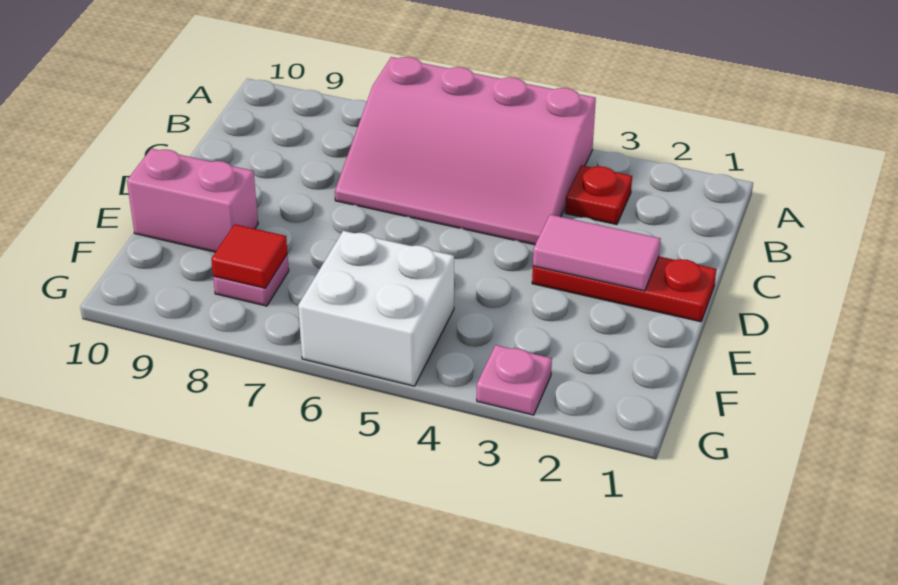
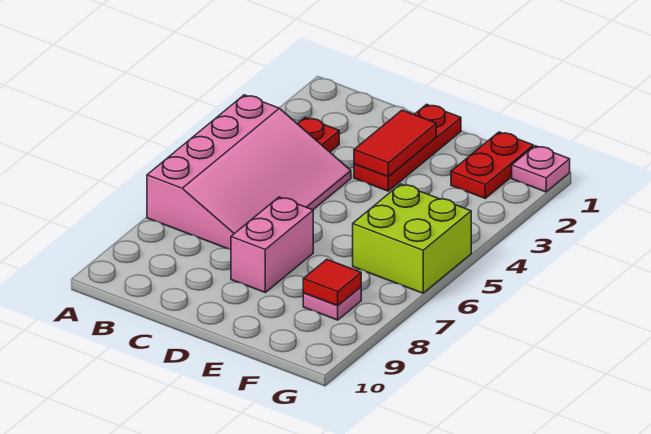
pink tile D2:D3 level 2 -> red tile D2:D3 level 2
pink brick E9:E10 level 1 -> pink brick D7:D8 level 1
none -> red plate F1:F2 level 1
white brick F5:G6 level 1 -> lime brick F5:G6 level 1
pink plate G3 level 1 -> pink plate G1 level 1

